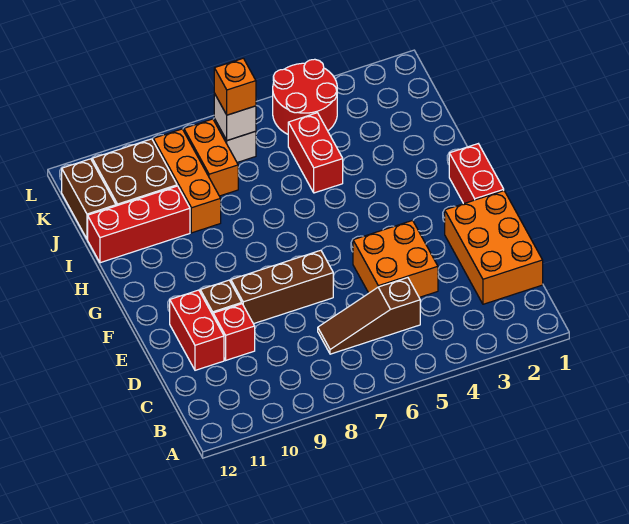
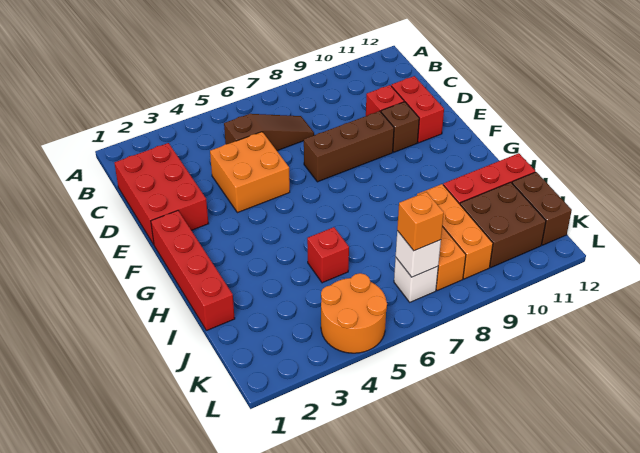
orange brick C1:E2 level 1 -> red brick C1:E2 level 1
red brick F1:G1 level 1 -> red brick F1:I1 level 1
red brick I5:J5 level 1 -> red brick I5 level 1
red round brick K4:L5 level 1 -> orange round brick K4:L5 level 1

